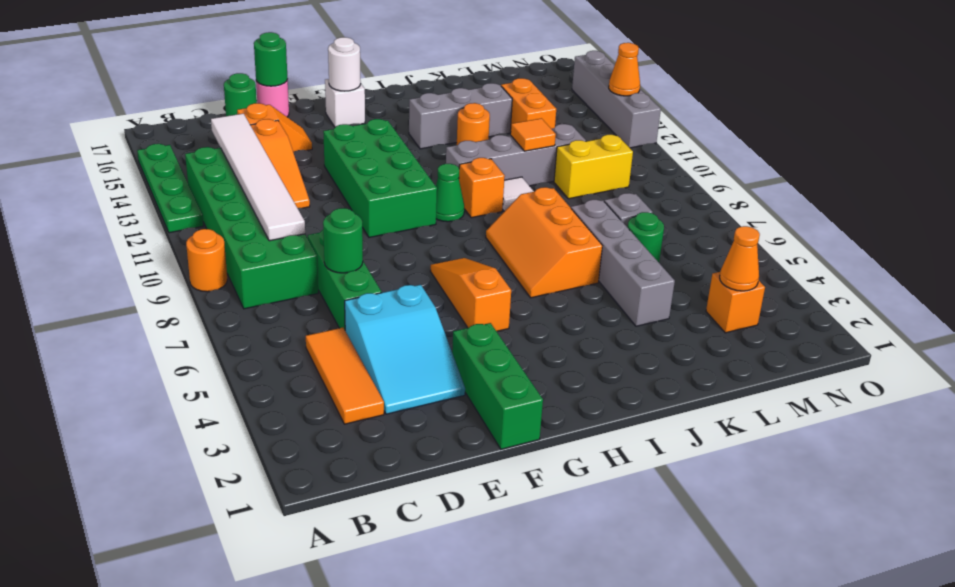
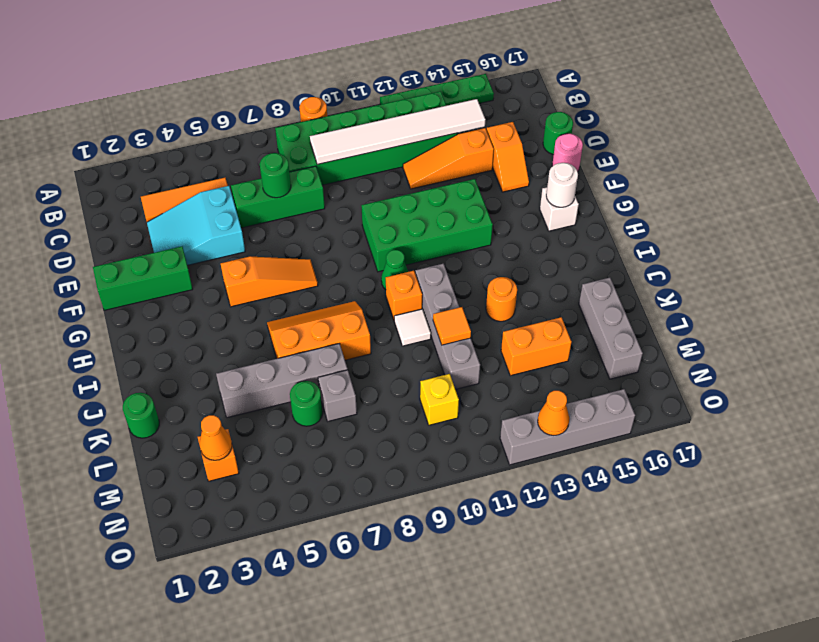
green round brick E17 level 2 -> green round brick K1 level 1
grey brick I14:K14 level 1 -> grey brick K16:M16 level 1
yellow brick L10:M10 level 1 -> yellow brick M10 level 1

